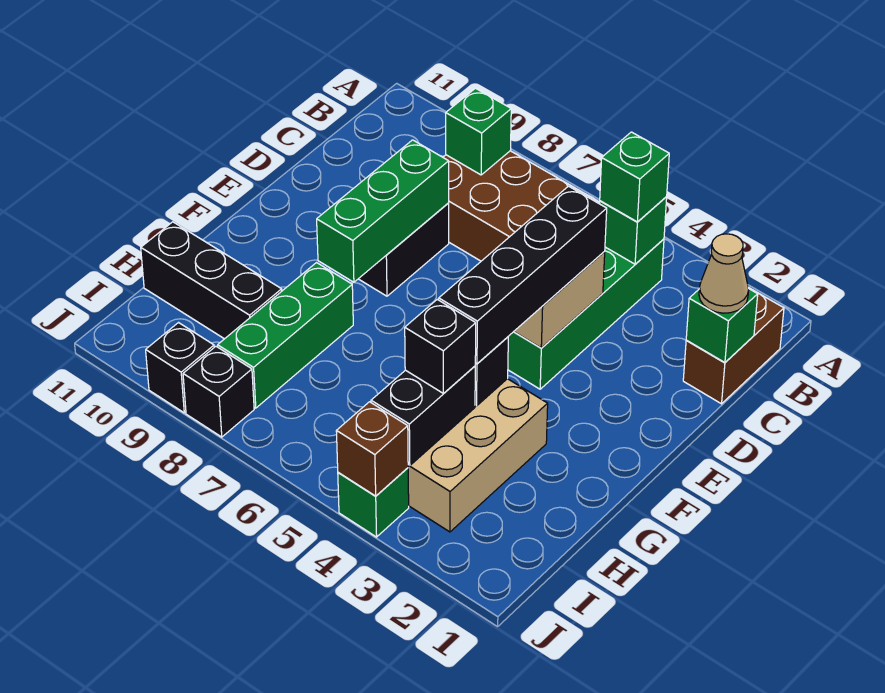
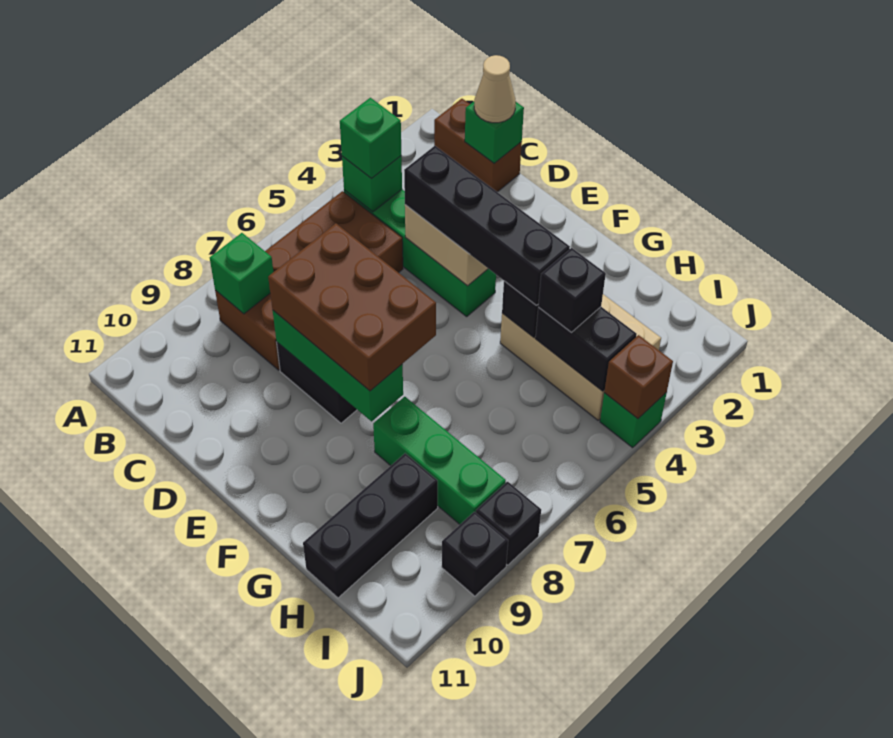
none -> brown brick D7:F8 level 3

